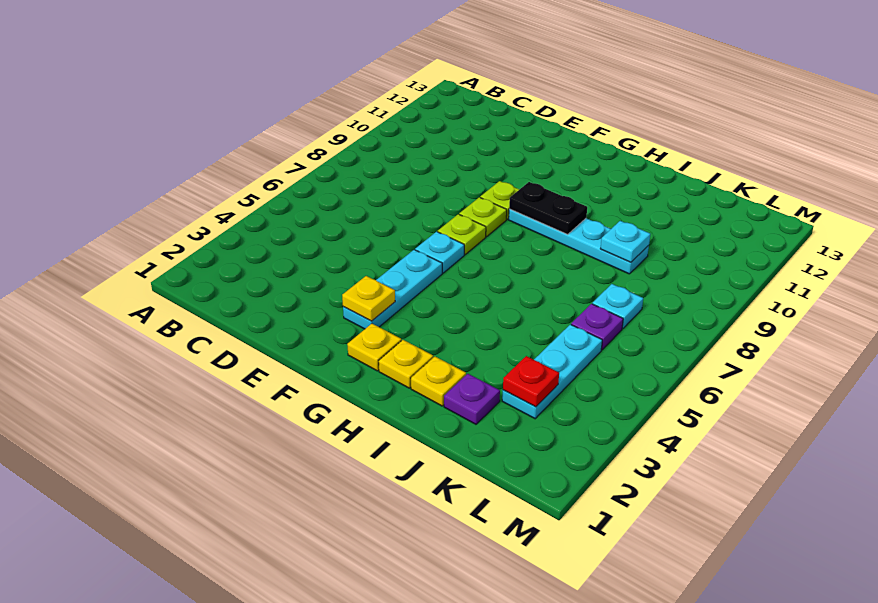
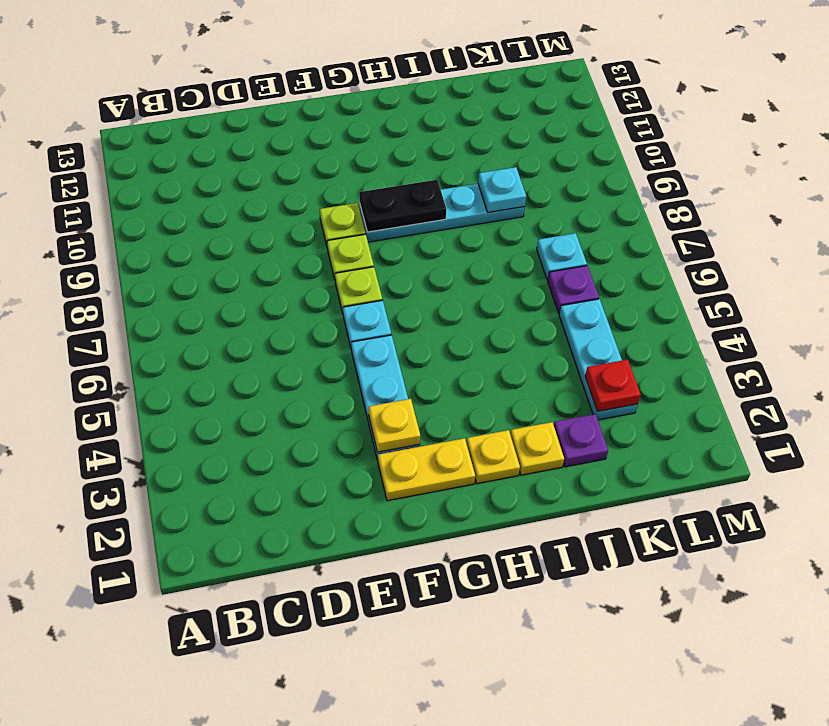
yellow plate G2 level 1 -> yellow plate F2:G2 level 1

